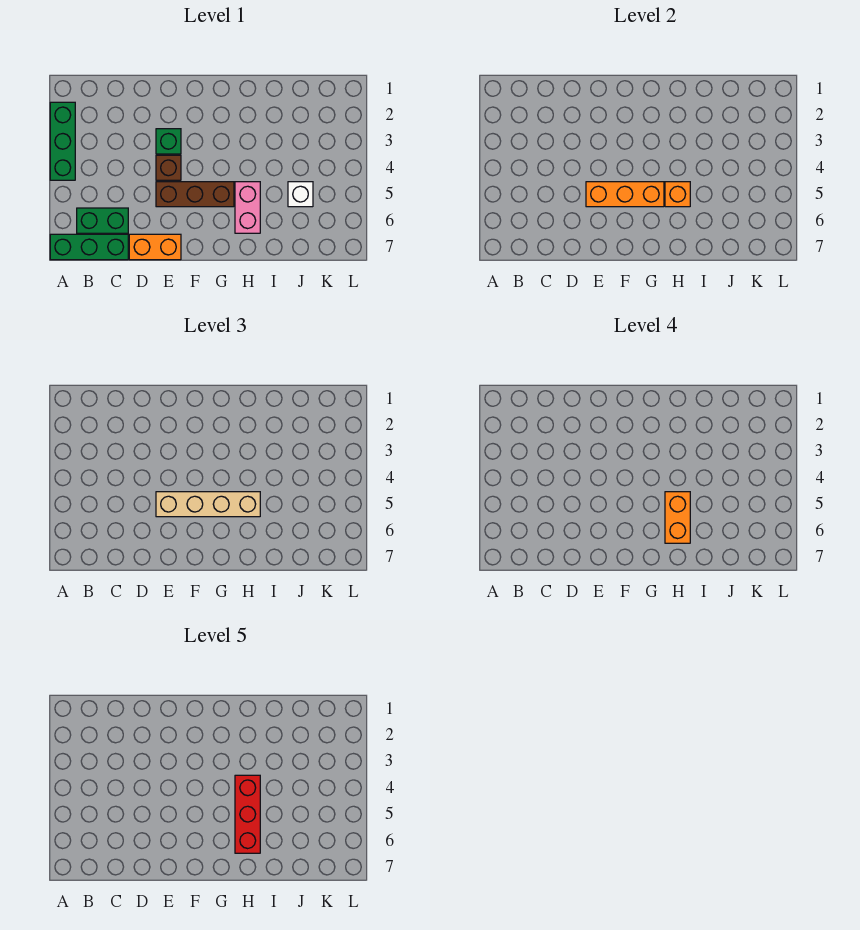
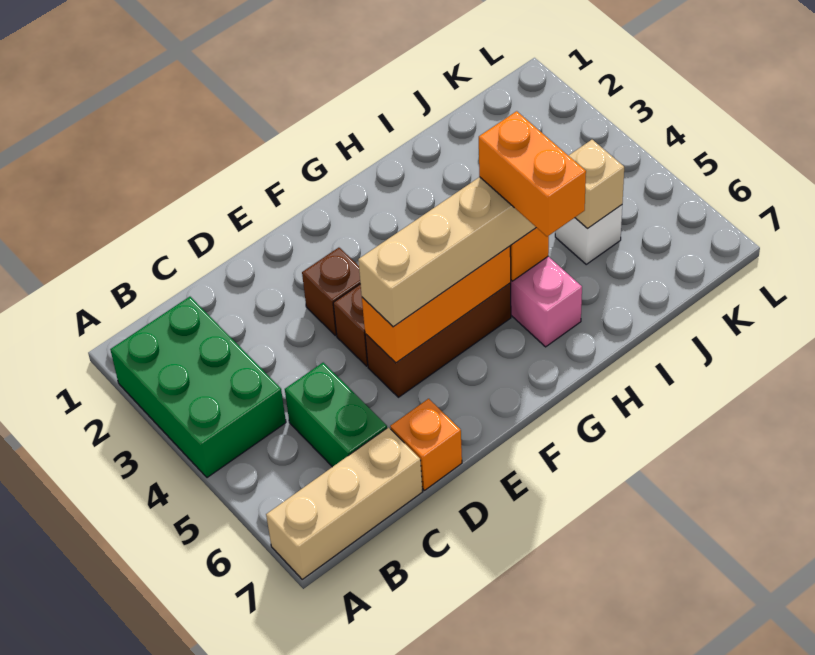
green brick A2:A4 level 1 -> green brick A2:B4 level 1
green brick A7:C7 level 1 -> tan brick A7:C7 level 1
green brick B6:C6 level 1 -> green brick C5:C6 level 1
orange brick D7:E7 level 1 -> orange brick D7 level 1
green brick E3 level 1 -> brown brick E3 level 1
red brick H4:H6 level 5 -> none
none -> tan brick J5 level 2

